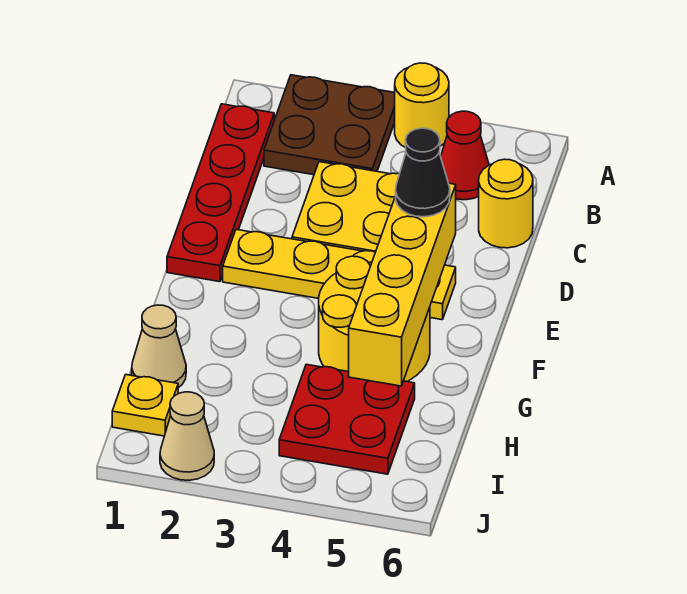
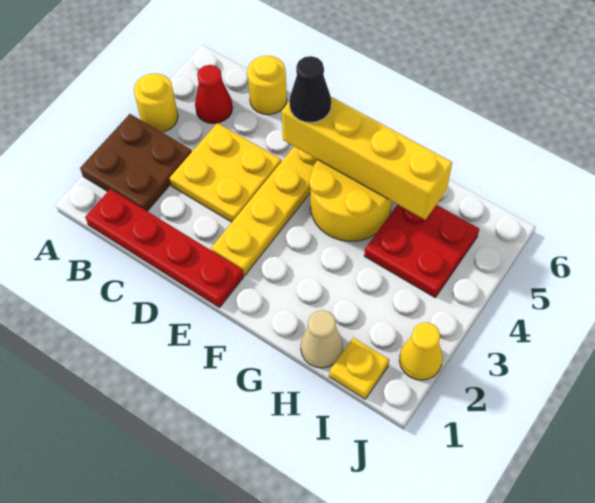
tan cone J2 level 1 -> yellow cone J2 level 1

